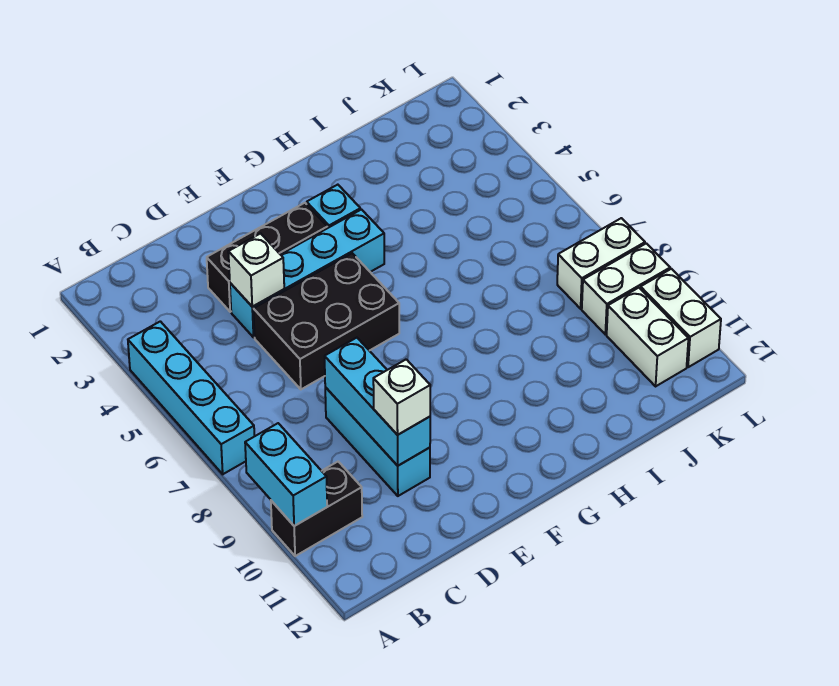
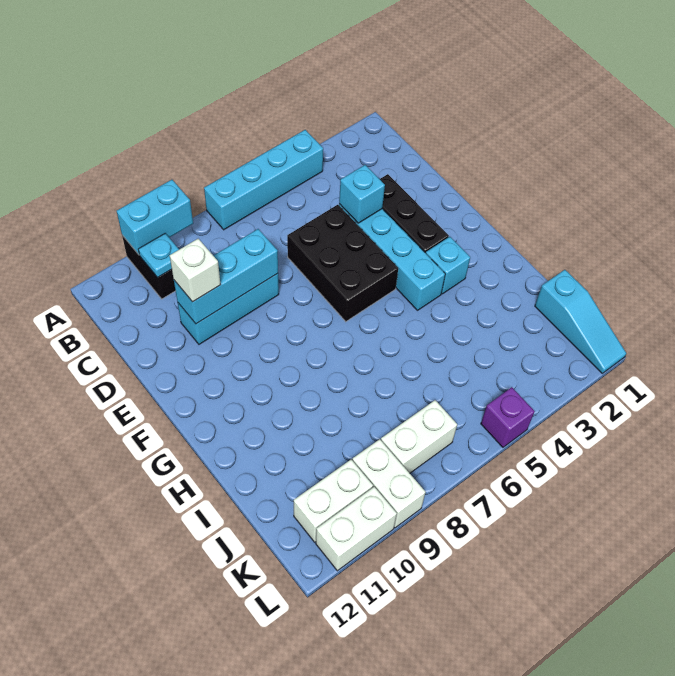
none -> cyan plate B10 level 2
white brick D4 level 2 -> cyan brick D4 level 2
none -> cyan slope J1:L1 level 1 top J
white brick K8:L8 level 1 -> white brick K7:K8 level 1
none -> purple brick L5 level 1

